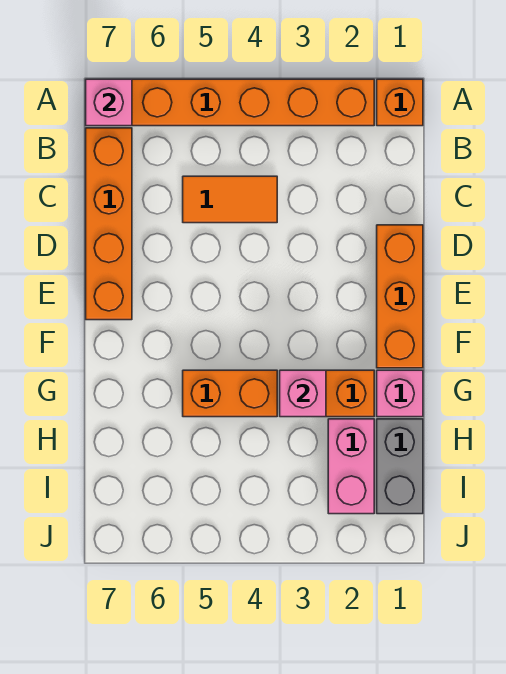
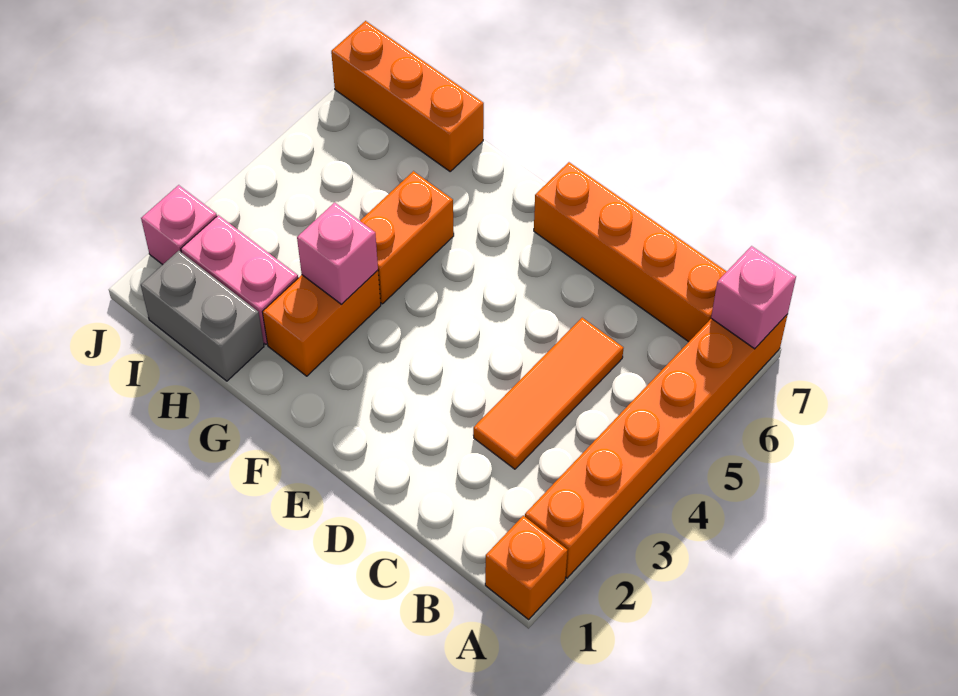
orange tile C4:C5 level 1 -> orange tile C3:C5 level 1
orange brick D1:F1 level 1 -> orange brick H7:J7 level 1
pink brick G1 level 1 -> pink brick J2 level 1

